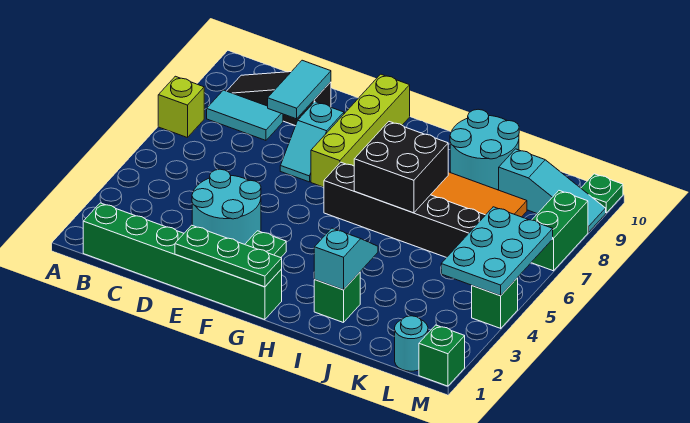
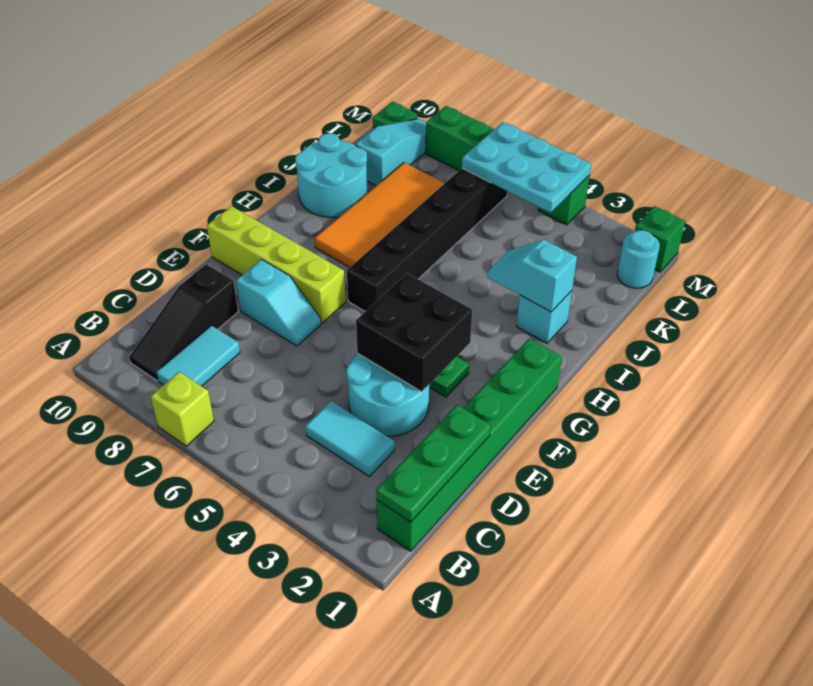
cyan tile D8:D9 level 2 -> cyan tile C3:C4 level 1
green plate E1:G1 level 2 -> green plate B1:D1 level 2
black brick H6:I7 level 2 -> black brick E3:F4 level 2
green brick I2 level 1 -> cyan brick I2 level 1

